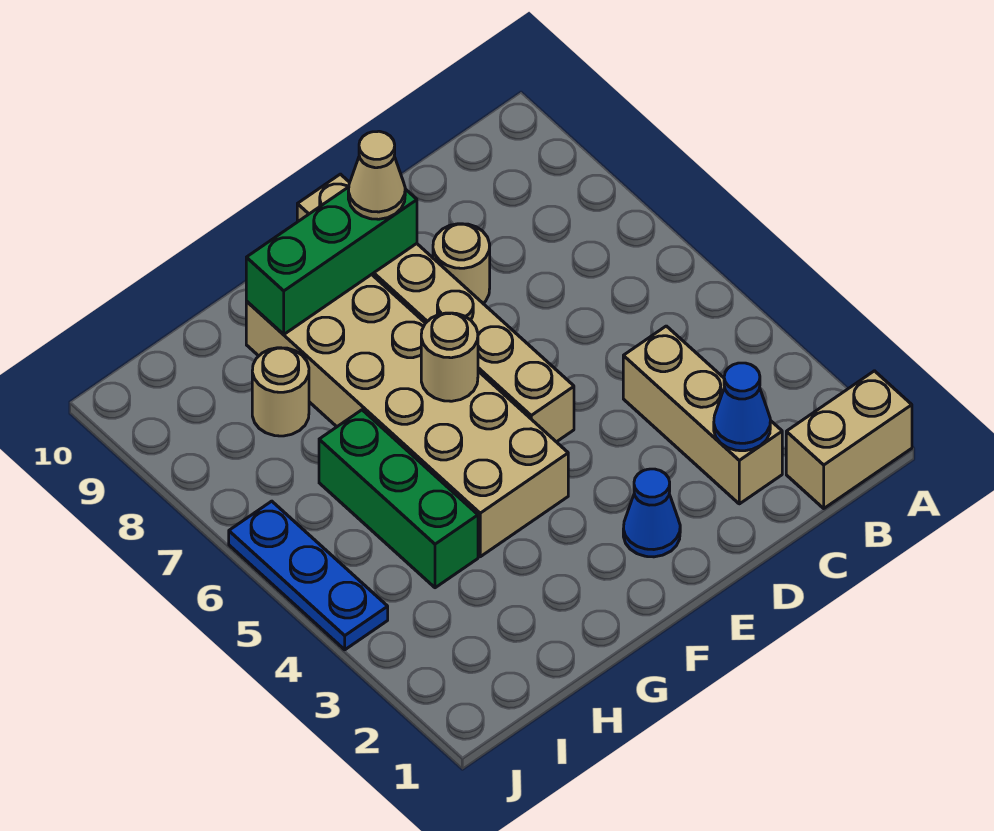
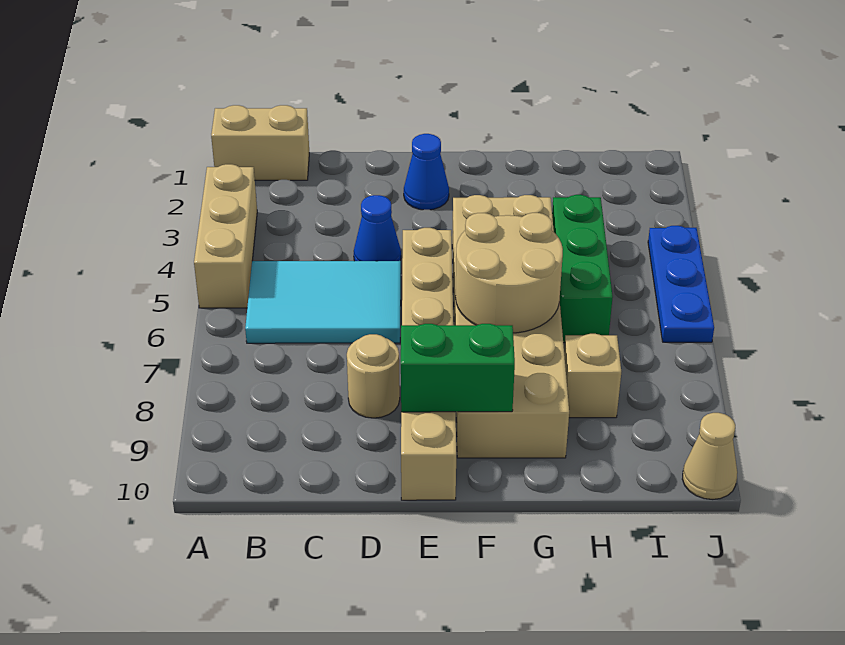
none -> cyan tile B5:D6 level 1
tan brick C2:C4 level 1 -> tan brick A3:A5 level 1
blue cone C2 level 2 -> blue cone D4 level 1
green brick E9:G9 level 2 -> green brick E9:F9 level 2
tan cone E9 level 3 -> tan cone J10 level 1
tan round brick F6 level 2 -> tan round brick F6:G7 level 2
tan round brick H8 level 1 -> tan brick H8 level 1

